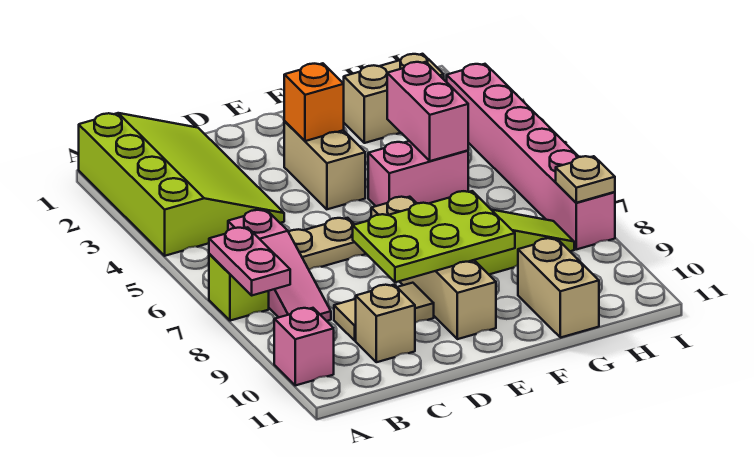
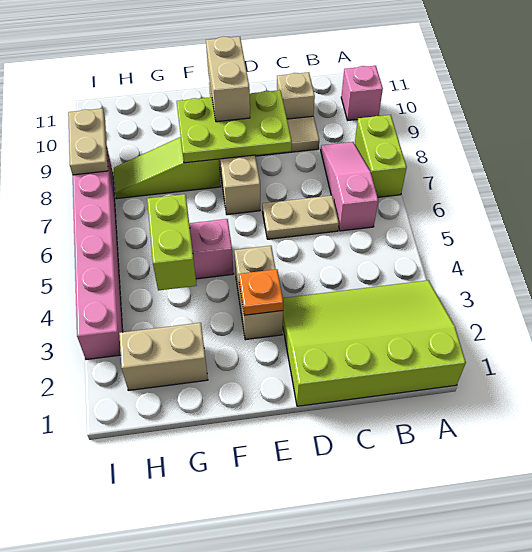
lime slope A1:C4 level 1 top A -> lime slope A1:D3 level 1 top 1
lime brick A7 level 1 -> lime brick A7:A8 level 1
pink plate A7:A8 level 2 -> none
orange brick E3 level 2 -> orange plate E3 level 2
pink brick G4:G5 level 2 -> lime brick G4:G5 level 2
tan brick G10:G11 level 1 -> tan brick E9:E10 level 3
tan plate I8 level 2 -> tan plate I8:I9 level 2

